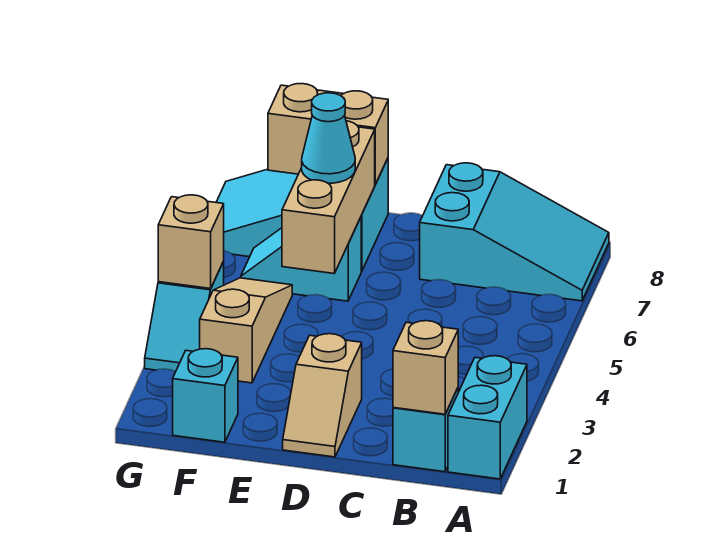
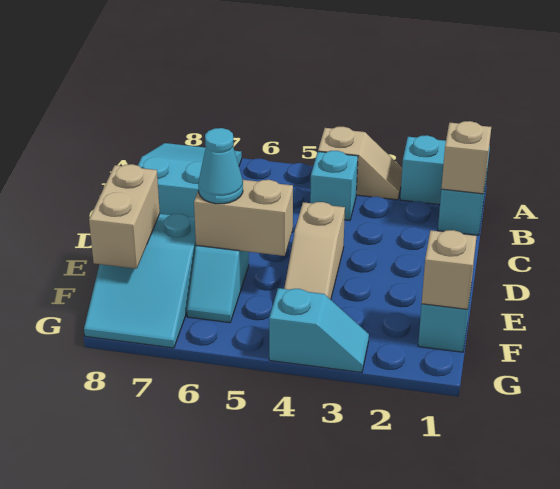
none -> cyan brick B4 level 1
tan slope D1:D2 level 1 top 2 -> tan slope A3:A4 level 1 top 4
tan brick E5:E7 level 2 -> tan brick E5:E6 level 2
tan slope F3:F5 level 1 top 3 -> tan slope D4:F4 level 1 top D
tan brick G4 level 2 -> tan brick F1 level 2

